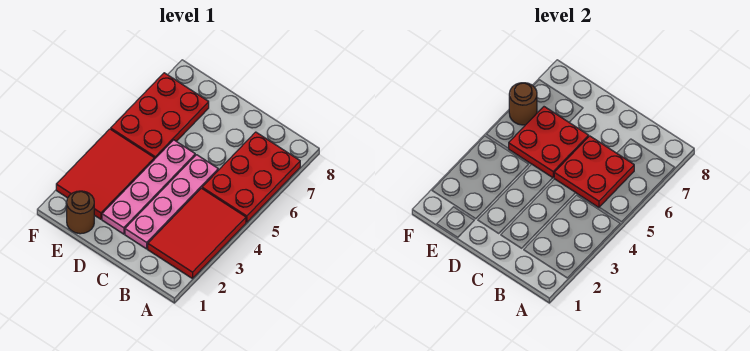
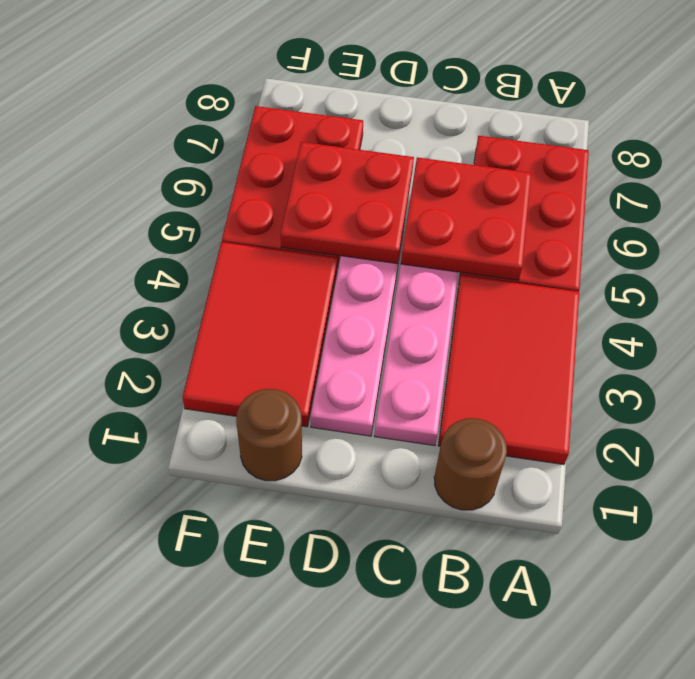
brown round brick F6 level 2 -> brown round brick B1 level 1

